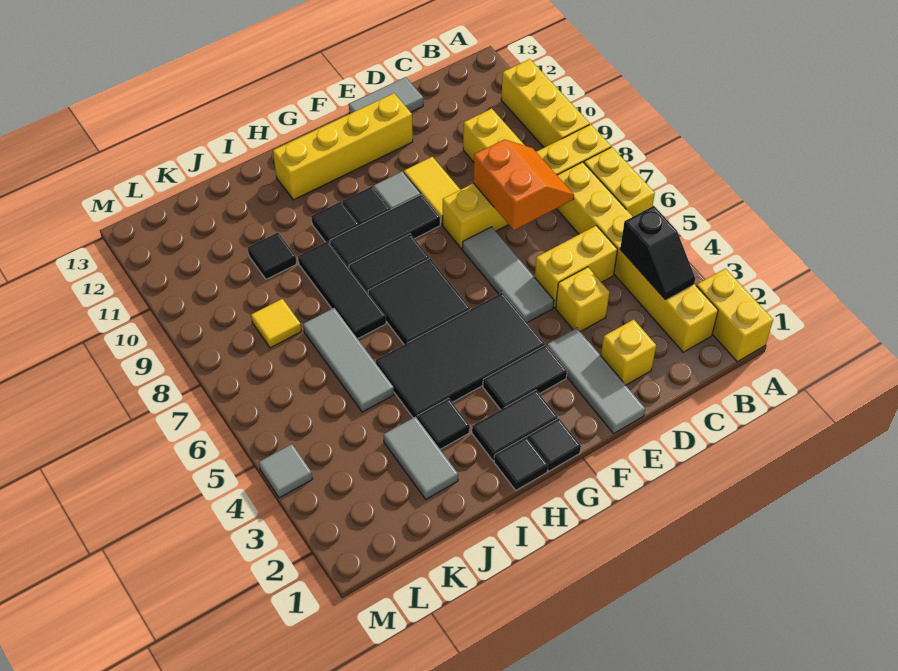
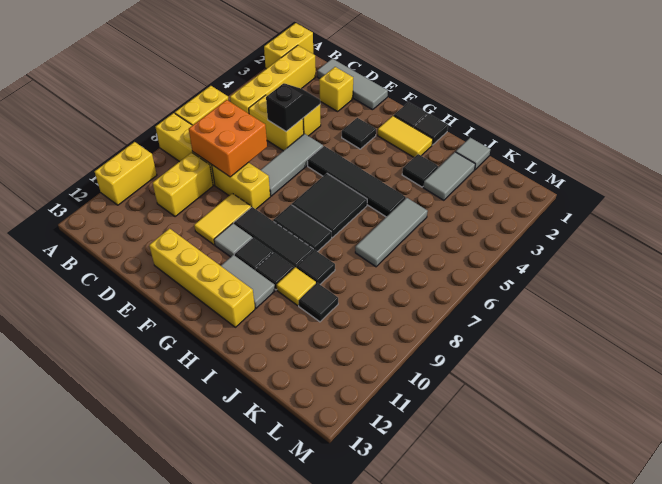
yellow brick A9:A11 level 1 -> yellow brick A10:A11 level 1
yellow brick B2:B7 level 1 -> yellow brick B2:B5 level 1
black slope B3:B4 level 2 top 4 -> black slope D4:D5 level 2 top 5
orange slope C7:D8 level 2 top D -> orange brick C7:D8 level 2
grey tile D13:E13 level 1 -> grey tile G11:H11 level 1
grey tile E1:E3 level 1 -> grey tile C1:E1 level 1
black tile F3:G3 level 1 -> black tile F3 level 1
black tile F4:I5 level 1 -> black tile F5:I5 level 1
black tile G2:H2 level 1 -> yellow tile G2:H2 level 1
black tile I7:I9 level 1 -> black tile I9 level 1
yellow tile K8 level 1 -> yellow tile I10 level 1
grey tile M4 level 1 -> grey tile J1 level 1

